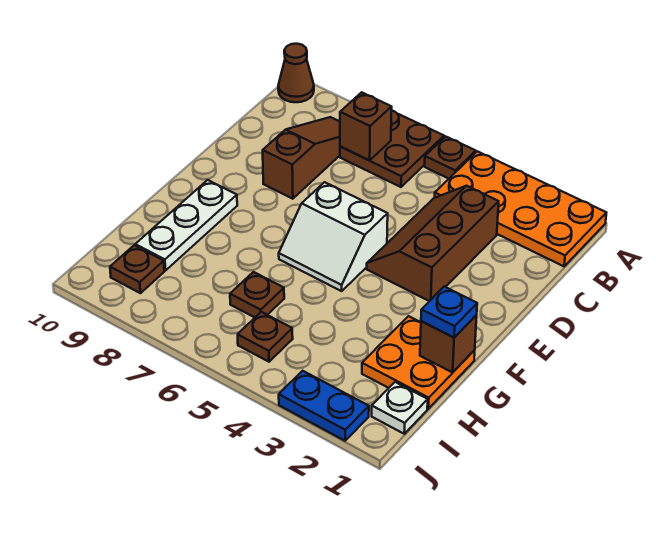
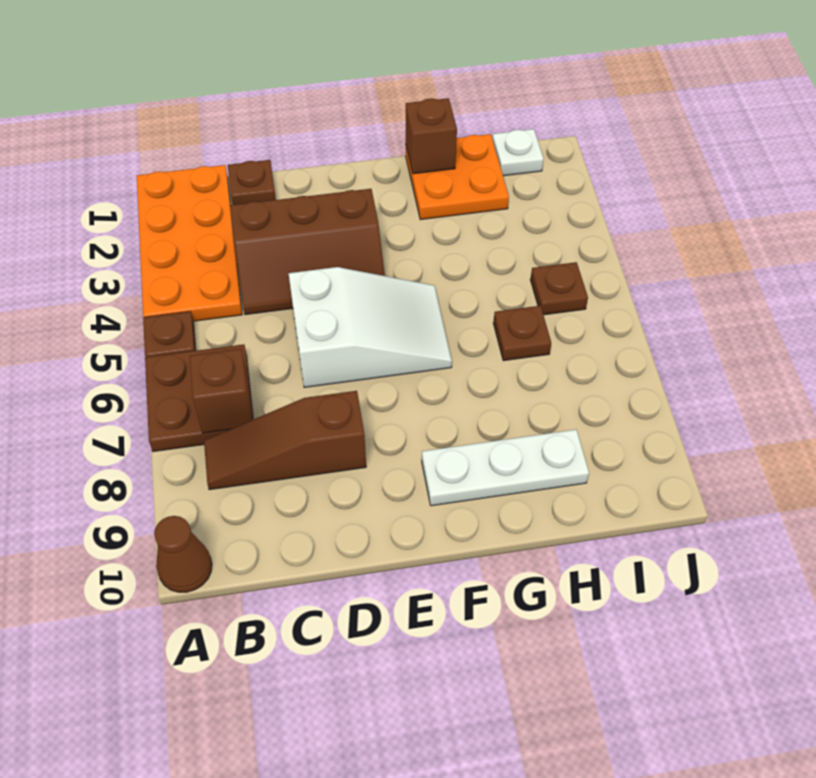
white slope E5:F6 level 1 top E -> white slope D5:F6 level 1 top D
blue plate G1 level 3 -> none
brown plate I9 level 1 -> brown plate C1 level 1
blue plate J2:J3 level 1 -> none

